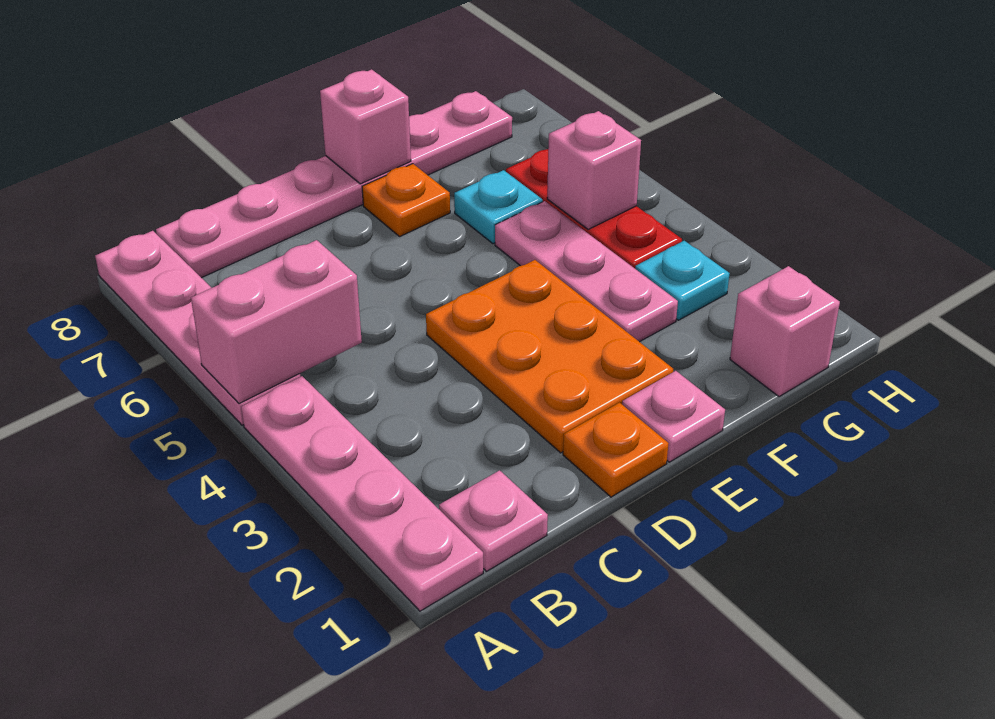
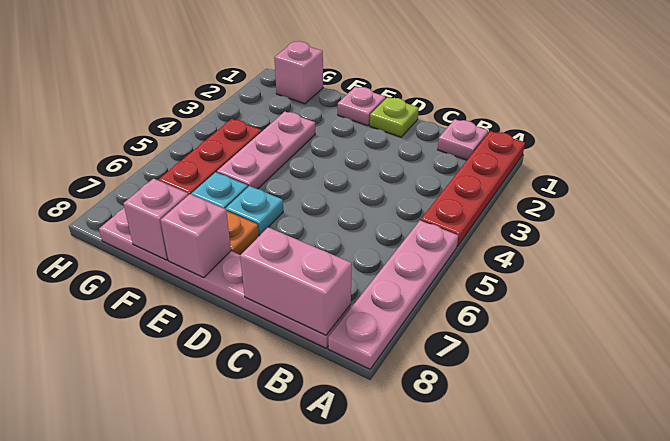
pink plate A1:A4 level 1 -> red plate A1:A4 level 1
pink brick A5:B5 level 2 -> pink brick B8:C8 level 2
orange plate D1 level 1 -> lime plate D1 level 1
orange plate D2:E4 level 1 -> none
cyan plate G3 level 1 -> cyan plate E6 level 1
pink brick G5 level 2 -> pink brick F8 level 2

